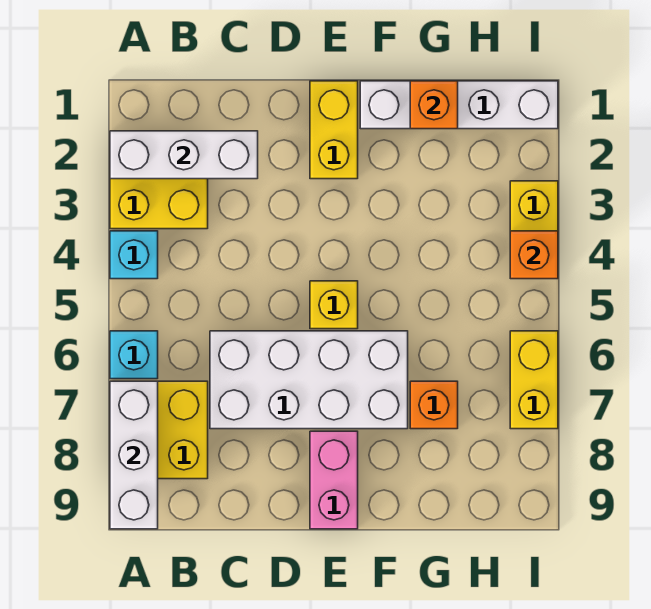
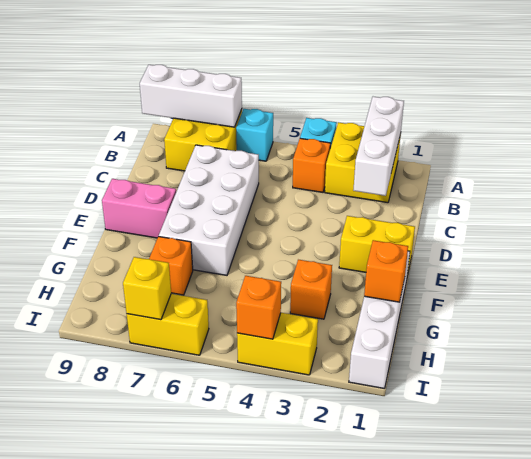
none -> orange brick B4 level 1
yellow brick E5 level 1 -> yellow brick I7 level 2
none -> orange brick G3 level 1

